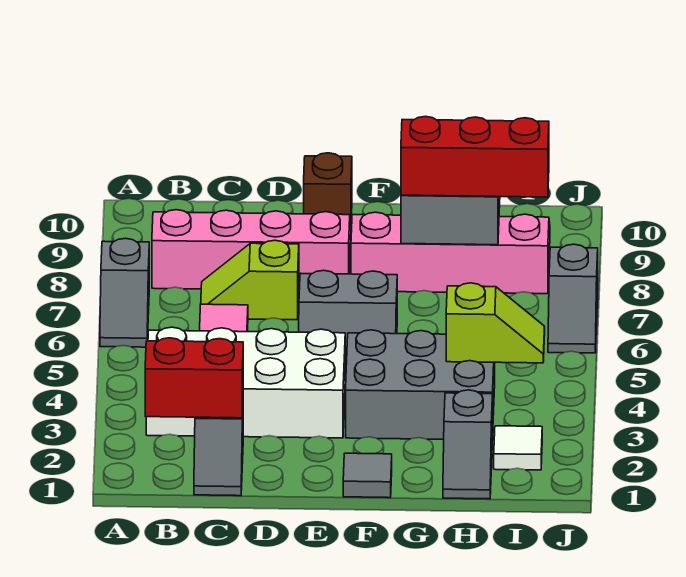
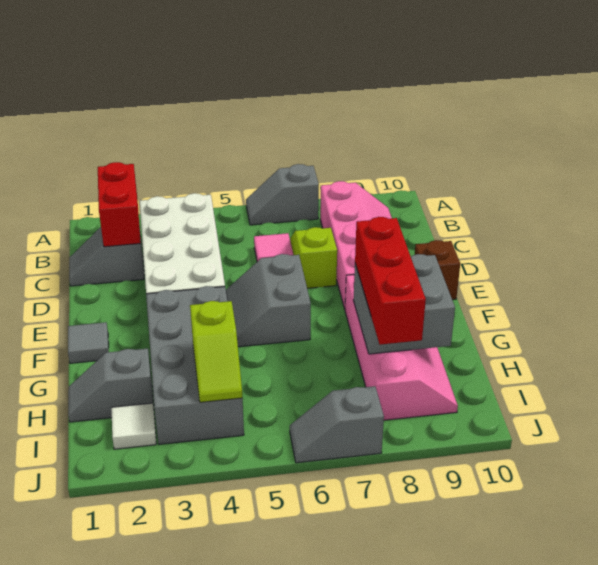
grey brick F3:H4 level 1 -> grey brick F3:I4 level 1

